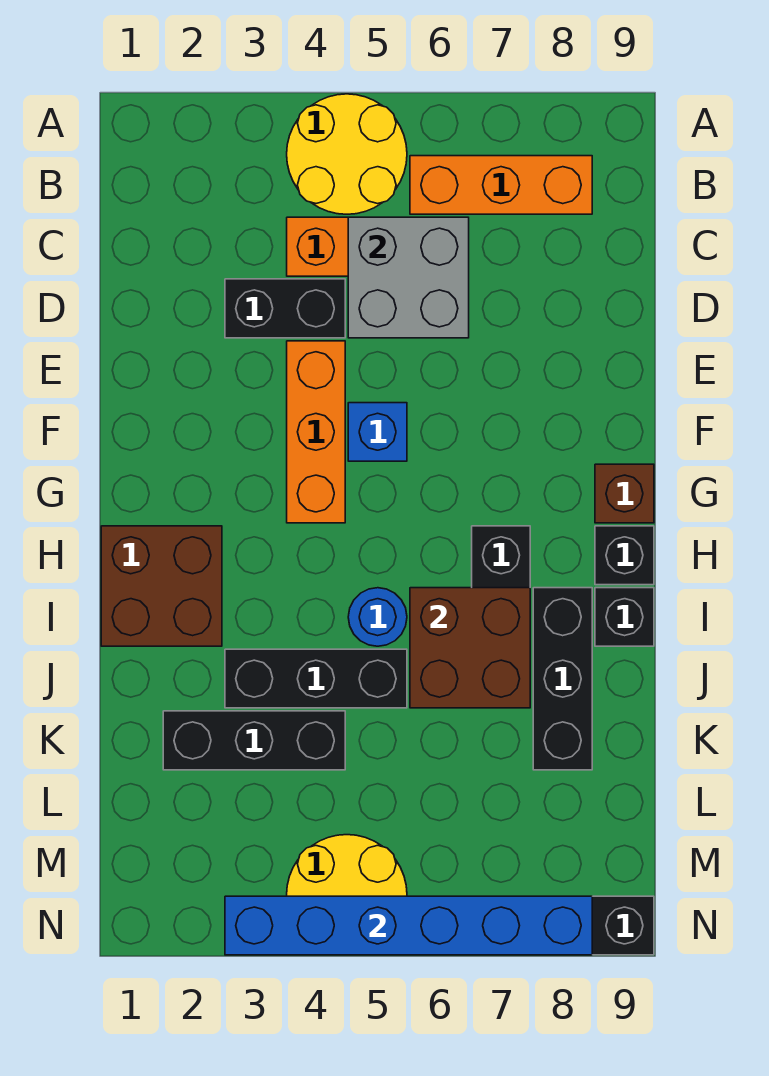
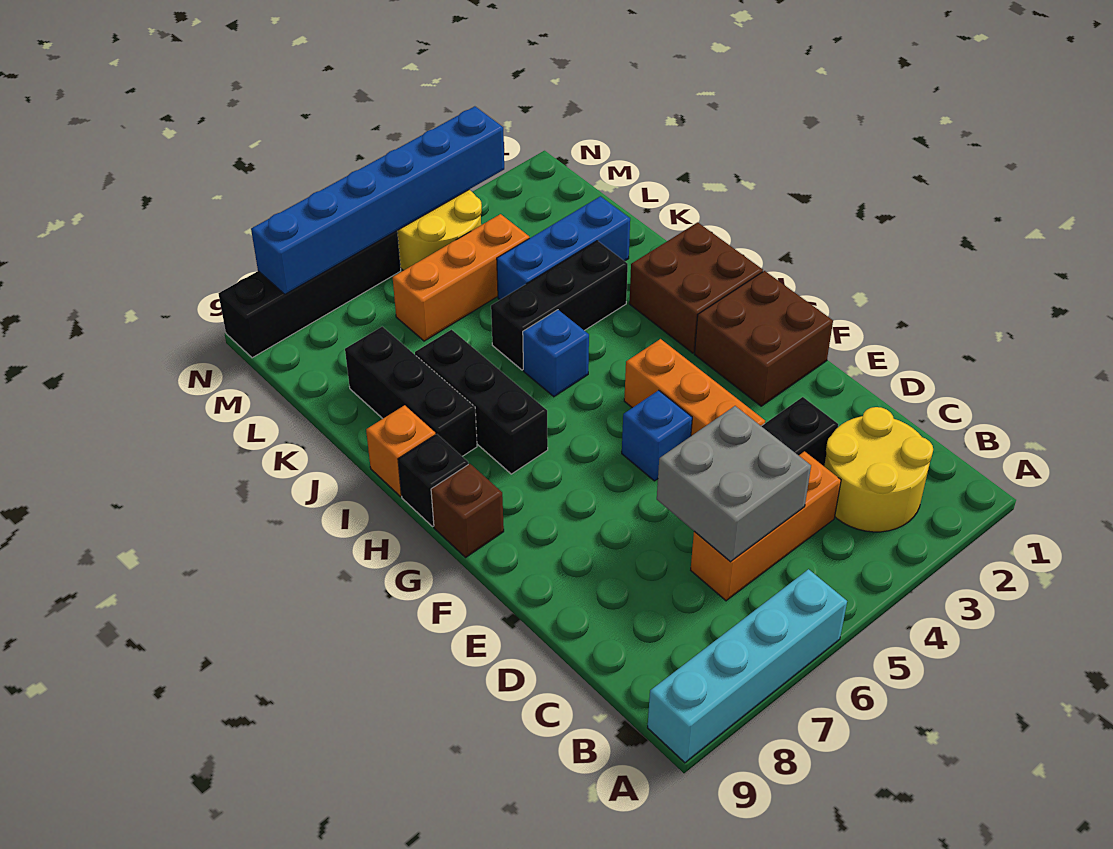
yellow round brick A4:B5 level 1 -> yellow round brick B2:C3 level 1
none -> cyan brick A6:A9 level 1
orange brick B6:B8 level 1 -> orange brick L4:L6 level 1
blue round brick I5 level 1 -> blue brick I5 level 1
brown brick I6:J7 level 2 -> brown brick F1:G2 level 1
black brick I9 level 1 -> orange brick I9 level 1
black brick K2:K4 level 1 -> blue brick K2:K4 level 1

